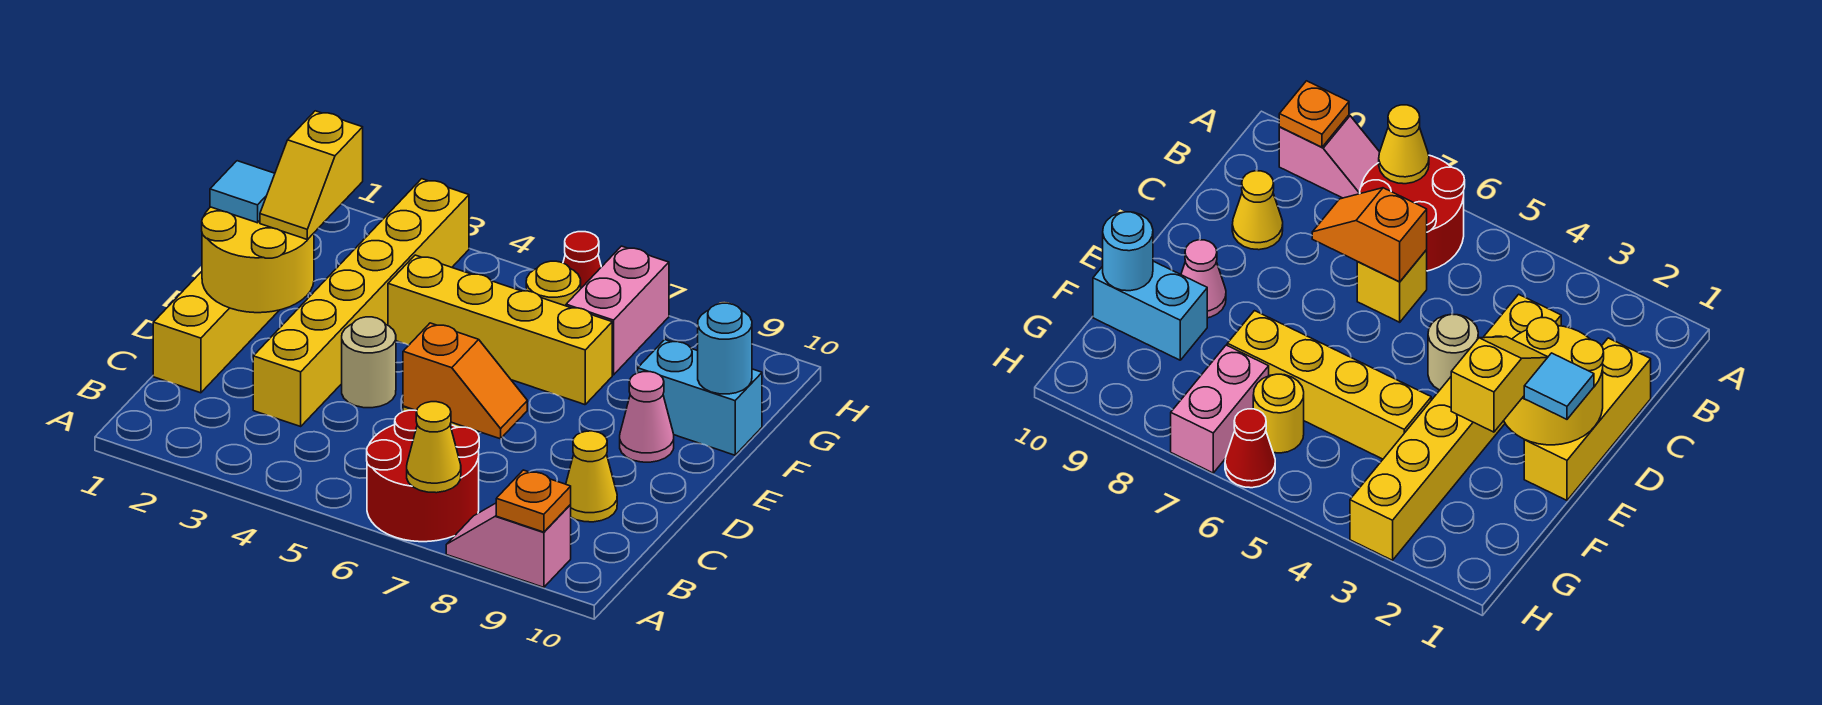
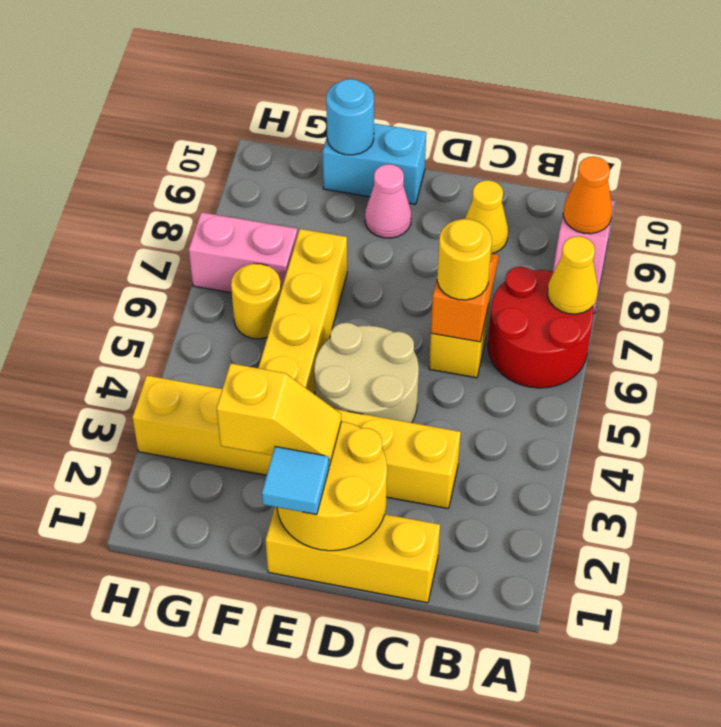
orange plate A9 level 2 -> orange cone A9 level 2
none -> yellow round brick C6 level 3
tan round brick D4 level 1 -> tan round brick D4:E5 level 1
cyan brick F9:F10 level 1 -> cyan brick E10:F10 level 1
red cone H6 level 1 -> none

